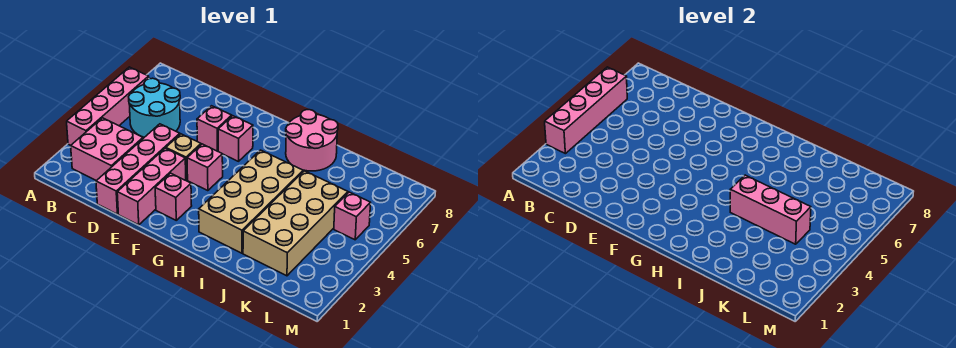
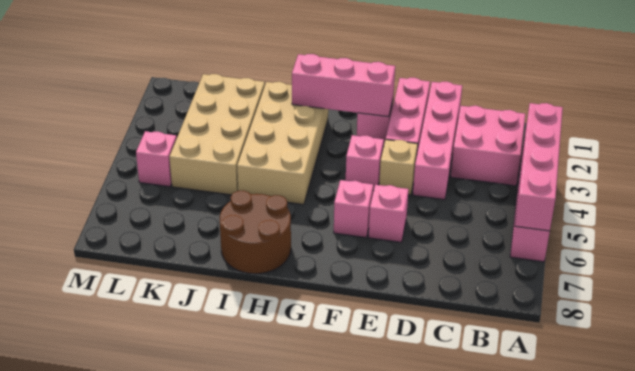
cyan round brick B5:C6 level 1 -> none
pink round brick H7:I8 level 1 -> brown round brick H7:I8 level 1
pink brick I4:K4 level 2 -> pink brick F2:H2 level 2

